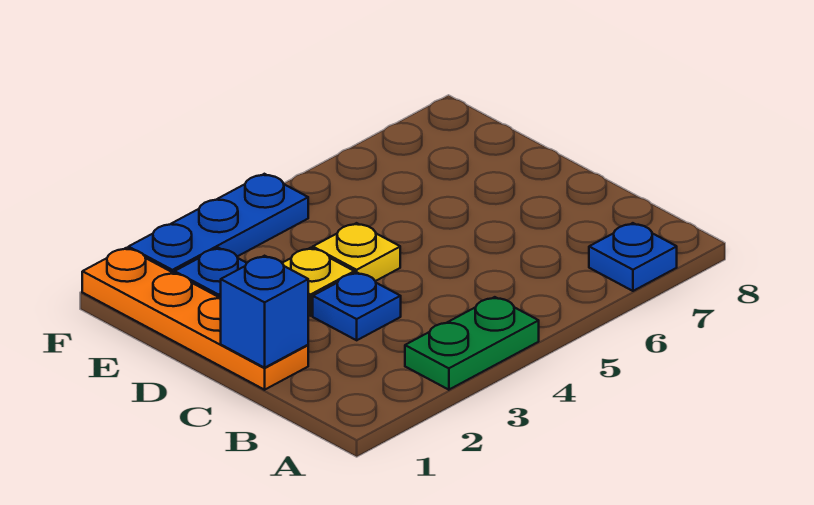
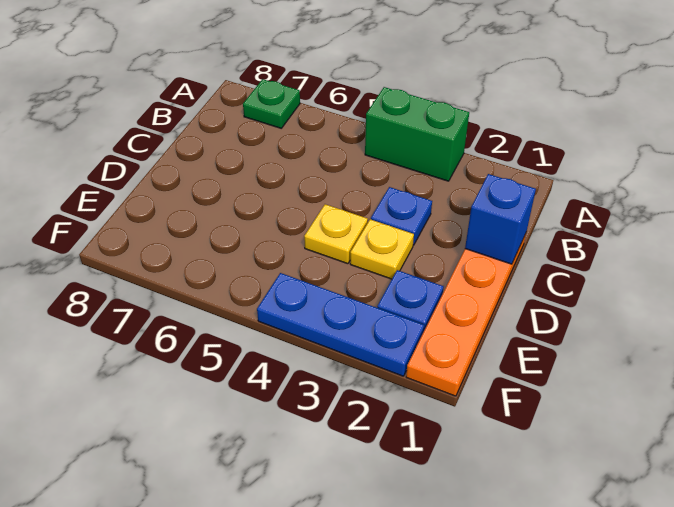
green plate A3:A4 level 1 -> green brick A3:A4 level 1
blue plate A7 level 1 -> green plate A7 level 1

